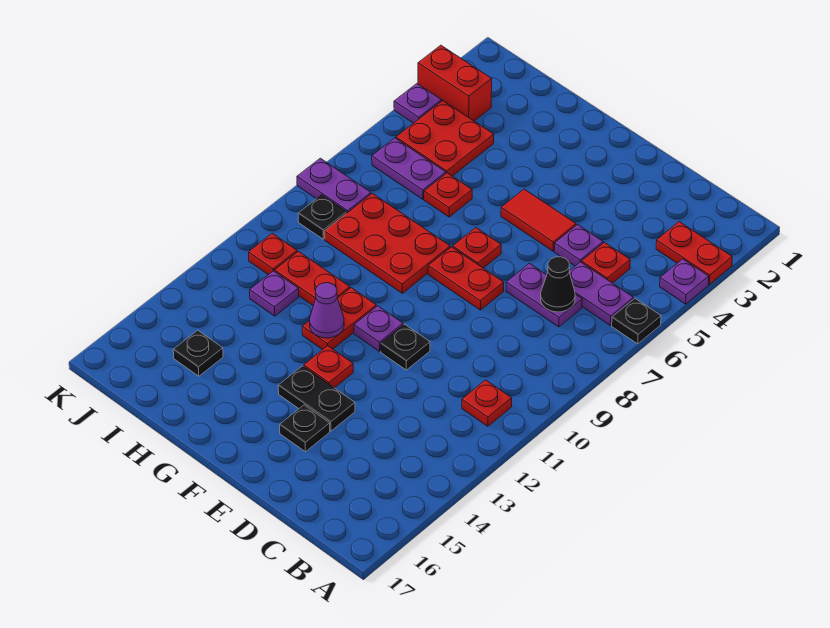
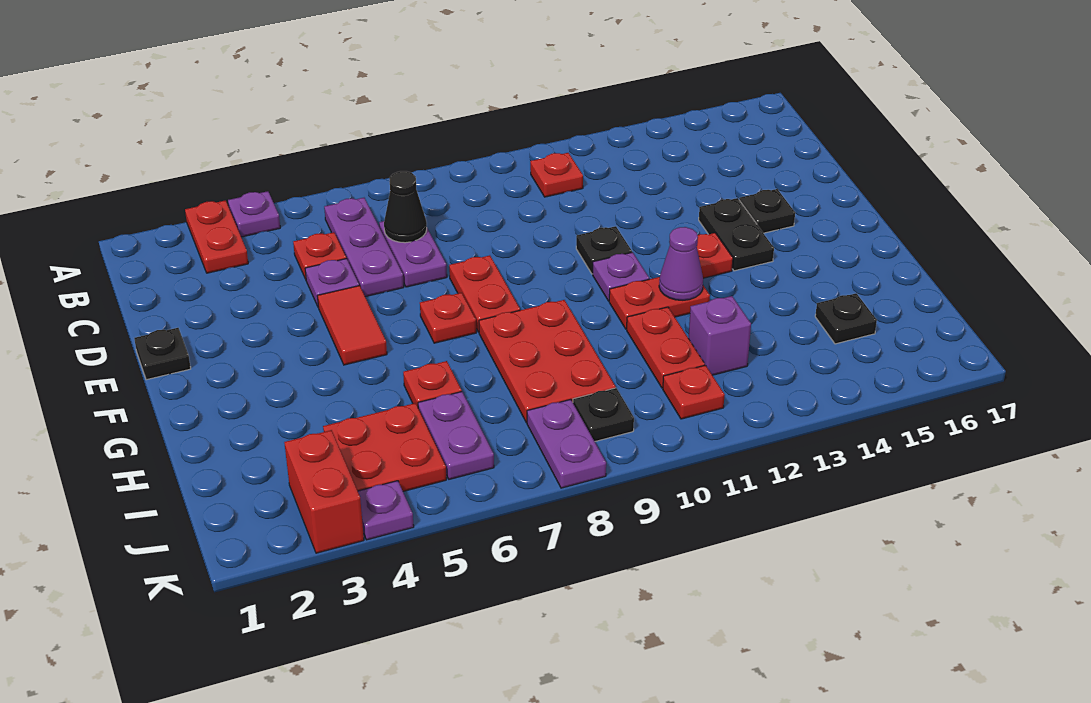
black plate A6 level 1 -> black plate E1 level 1
purple plate B6:C6 level 1 -> purple plate B6:D6 level 1
purple plate I12 level 1 -> purple brick I12 level 1

